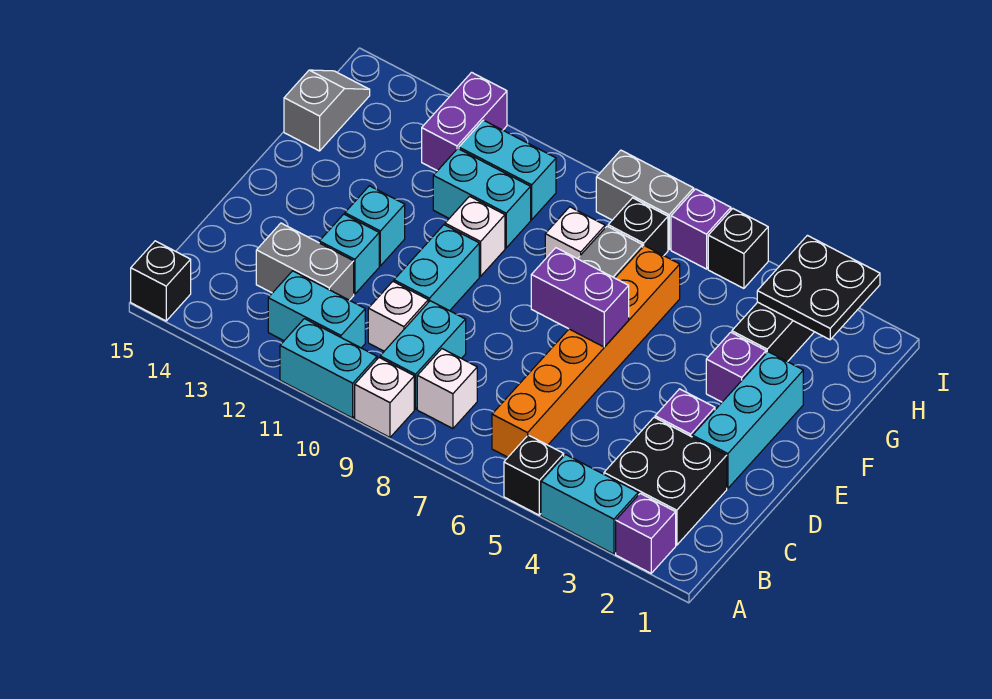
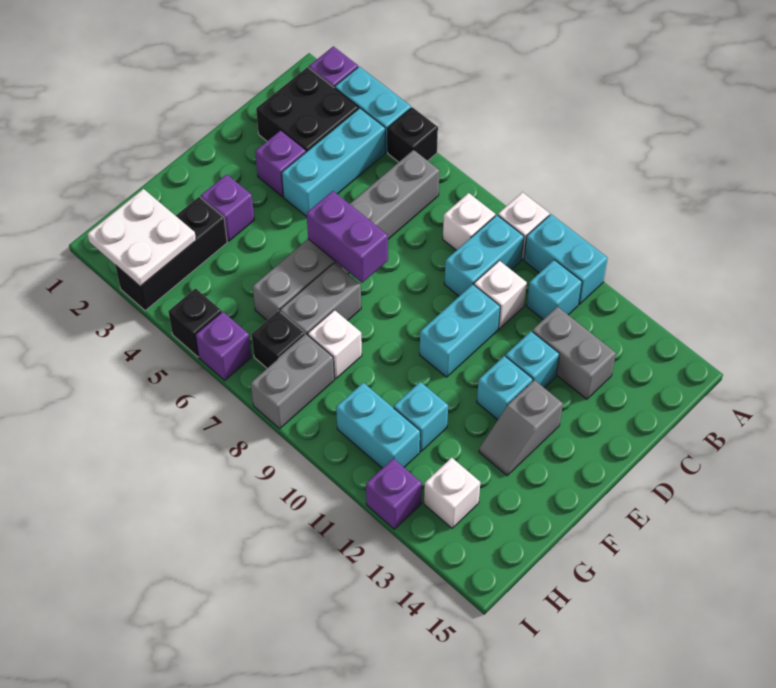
black brick A15 level 1 -> none
orange brick B6:G6 level 1 -> grey brick B6:G6 level 1
cyan brick B11:B12 level 1 -> cyan brick B11 level 1
cyan brick D2:F2 level 1 -> cyan brick B4:D4 level 1
white brick F10 level 1 -> white brick H13 level 1
cyan brick G10:G11 level 1 -> cyan brick G11 level 1
grey slope G15:H15 level 1 top G -> grey slope E13:F13 level 1 top E
black plate H2:I3 level 2 -> white plate H2:I3 level 2
purple brick H12:I12 level 1 -> purple brick I12 level 1
grey brick I7:I8 level 1 -> grey brick H8:I8 level 1

